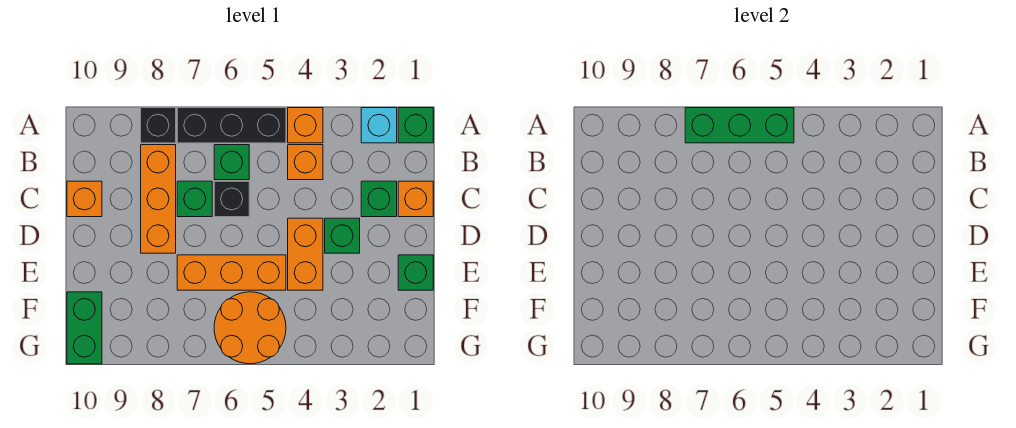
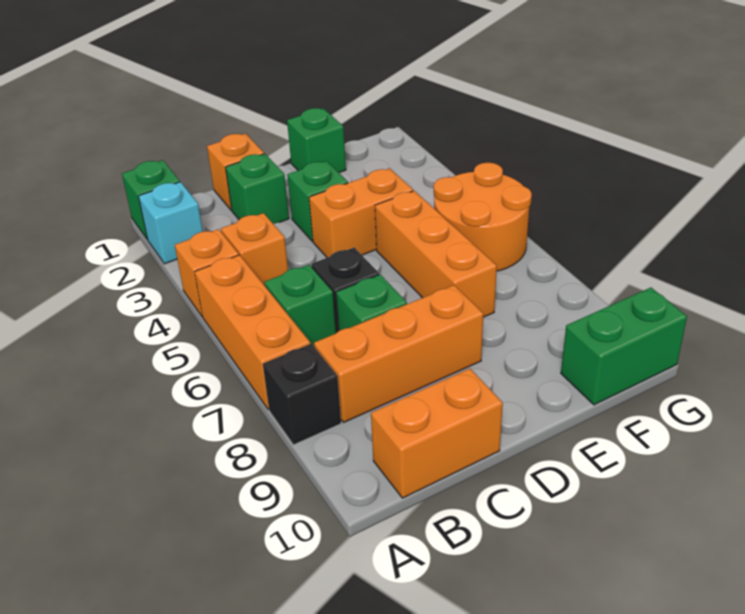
black brick A5:A7 level 1 -> orange brick A5:A7 level 1
green brick A5:A7 level 2 -> none
orange brick C10 level 1 -> orange brick B10:C10 level 1

